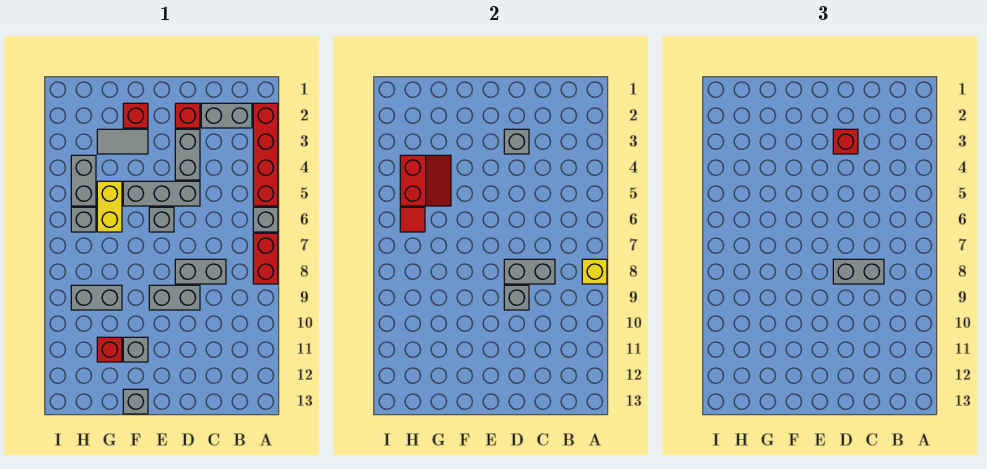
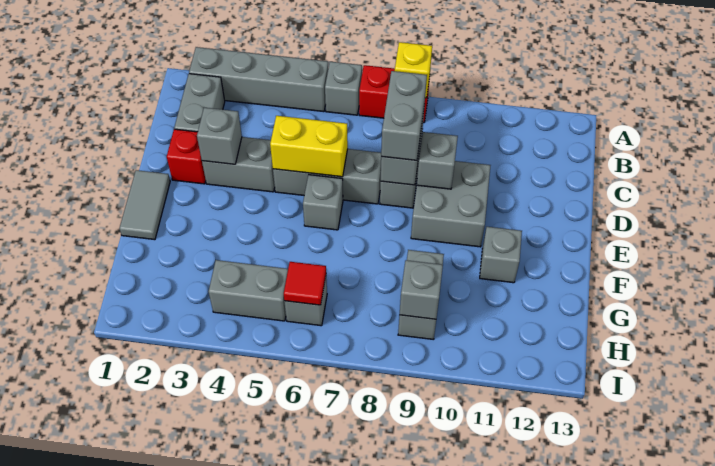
red brick A2:A5 level 1 -> grey brick A2:A5 level 1
red brick D3 level 3 -> none
grey brick D5:F5 level 1 -> grey brick D5:D7 level 1
grey brick D9:E9 level 1 -> grey brick D9:E10 level 1
red brick F2 level 1 -> none
grey tile F3:G3 level 1 -> grey tile E1:F1 level 1
grey brick F13 level 1 -> grey brick H9 level 2
red slope G4:H5 level 2 top H -> none
yellow brick G5:G6 level 1 -> yellow brick D5:D6 level 2
red brick G11 level 1 -> none

